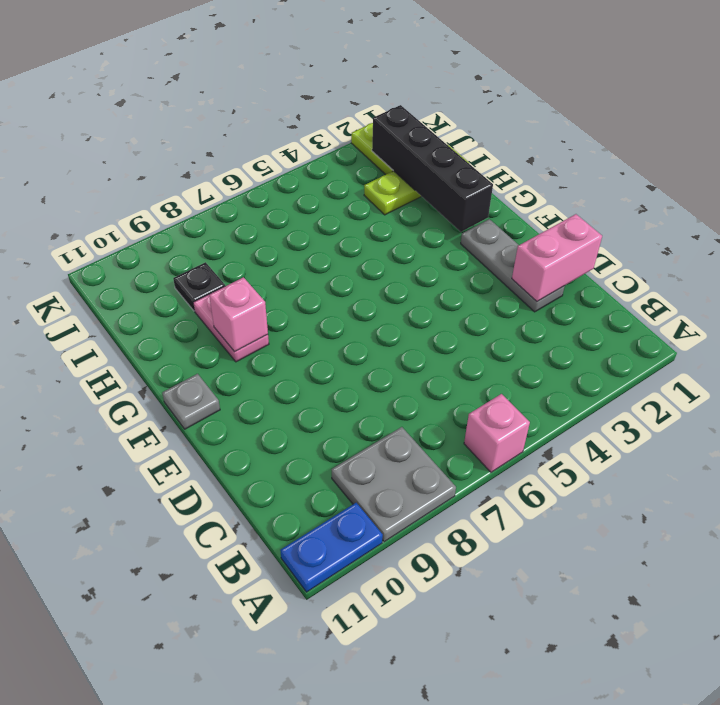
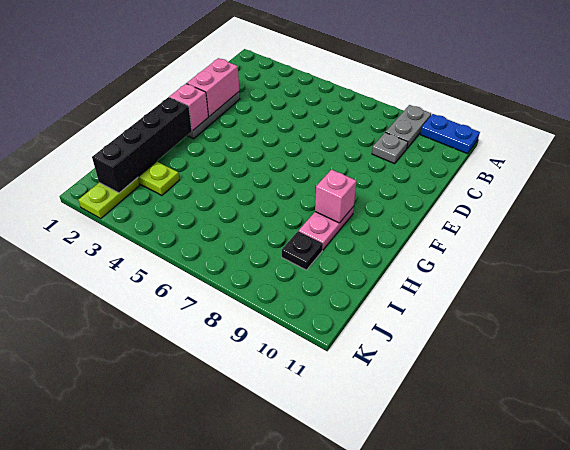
pink brick A6 level 1 -> pink brick F2 level 2
grey plate A8:B9 level 1 -> grey plate A9:B9 level 1
pink brick D1:D2 level 2 -> pink brick D2:E2 level 2
grey plate F11 level 1 -> grey plate C9 level 1

